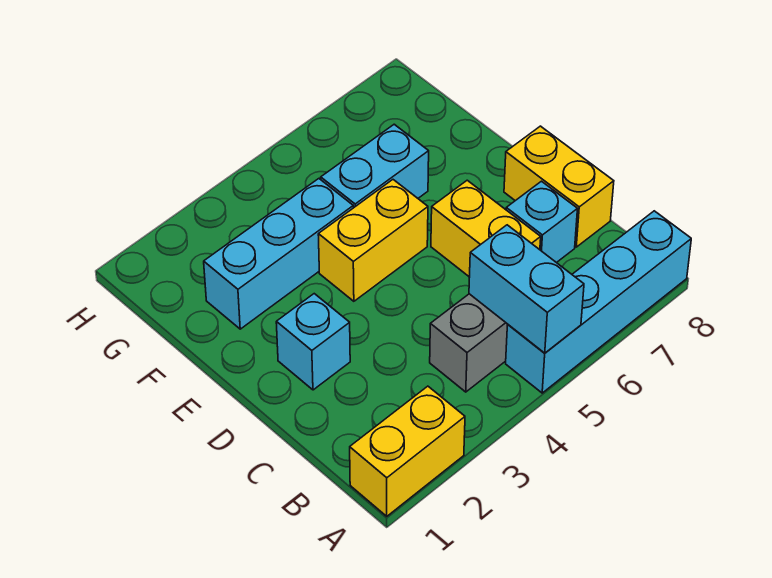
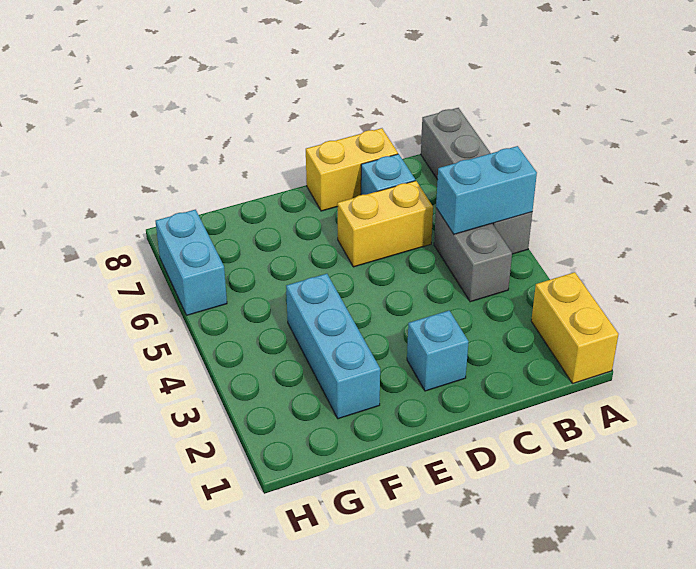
cyan brick A5:A8 level 1 -> grey brick A5:A8 level 1
yellow brick E4:E5 level 1 -> none
cyan brick F5:F6 level 1 -> cyan brick H6:H7 level 1

